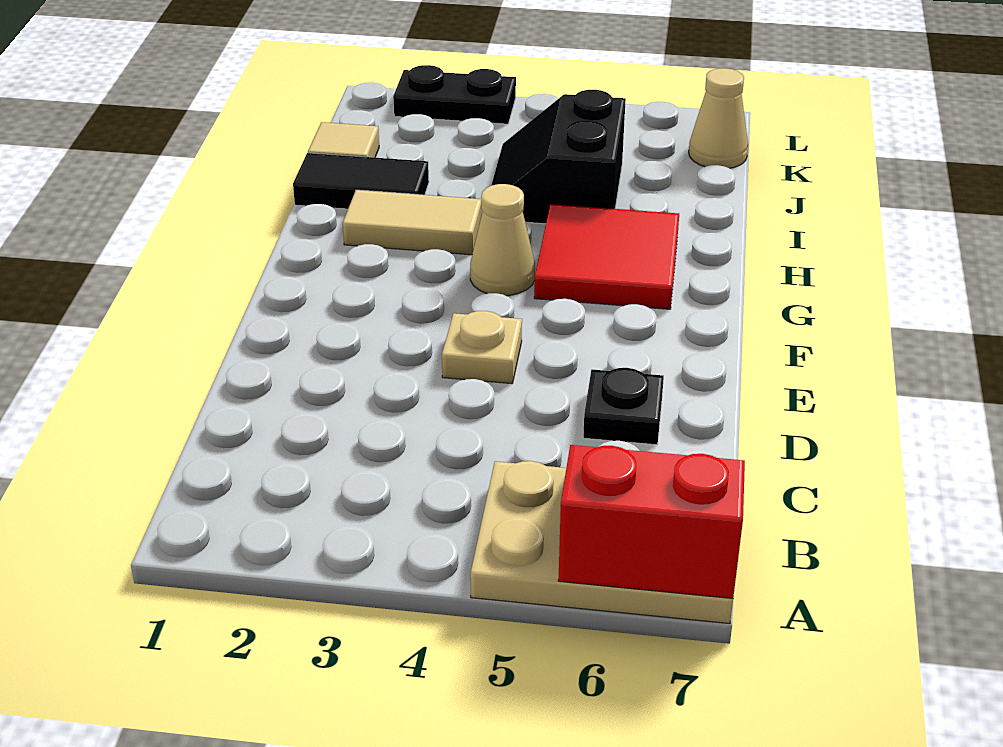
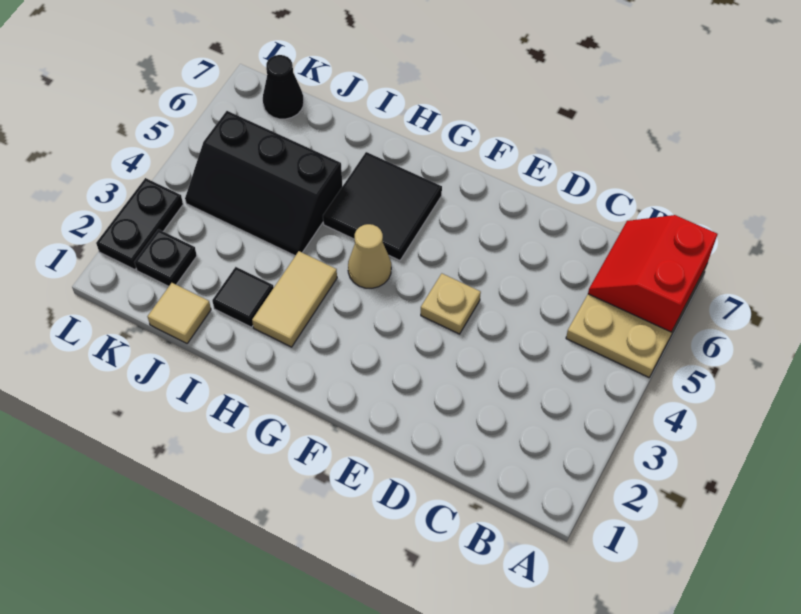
black plate D6 level 1 -> black plate K2 level 1
red tile G5:H6 level 1 -> black tile G5:H6 level 1
black tile I1:I2 level 1 -> black tile I2 level 1
black slope I4:J5 level 1 top 5 -> black slope I4:K5 level 1 top 5
tan cone K7 level 1 -> black cone K7 level 1

